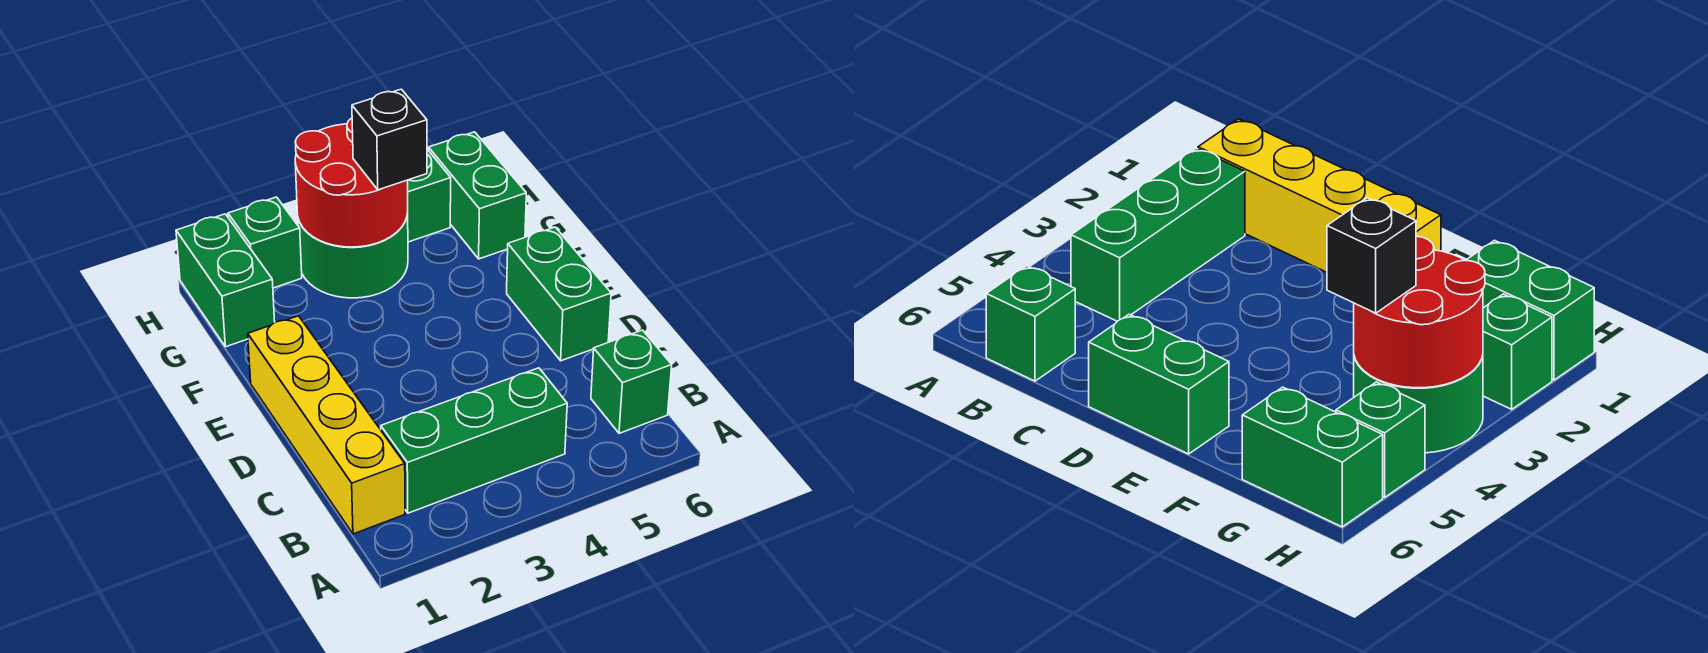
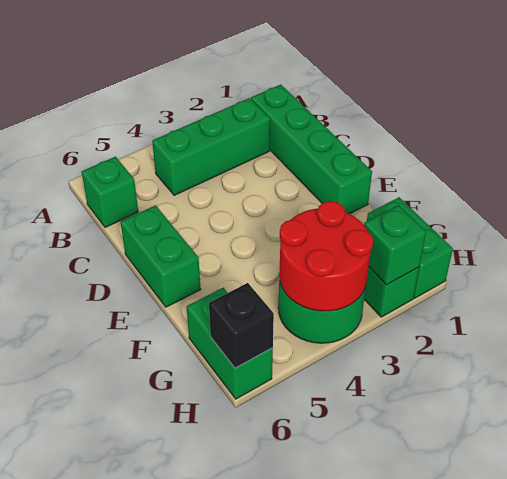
yellow brick B1:E1 level 1 -> green brick B1:E1 level 1
black brick G4 level 3 -> black brick H6 level 2
green brick H5 level 1 -> green brick H2 level 2

